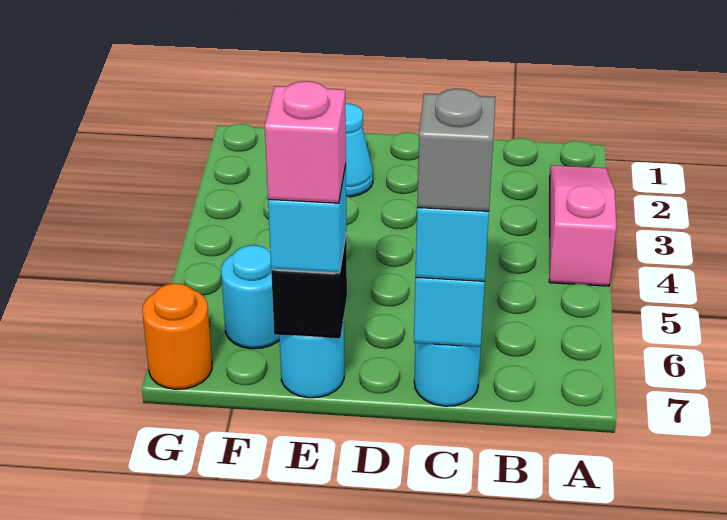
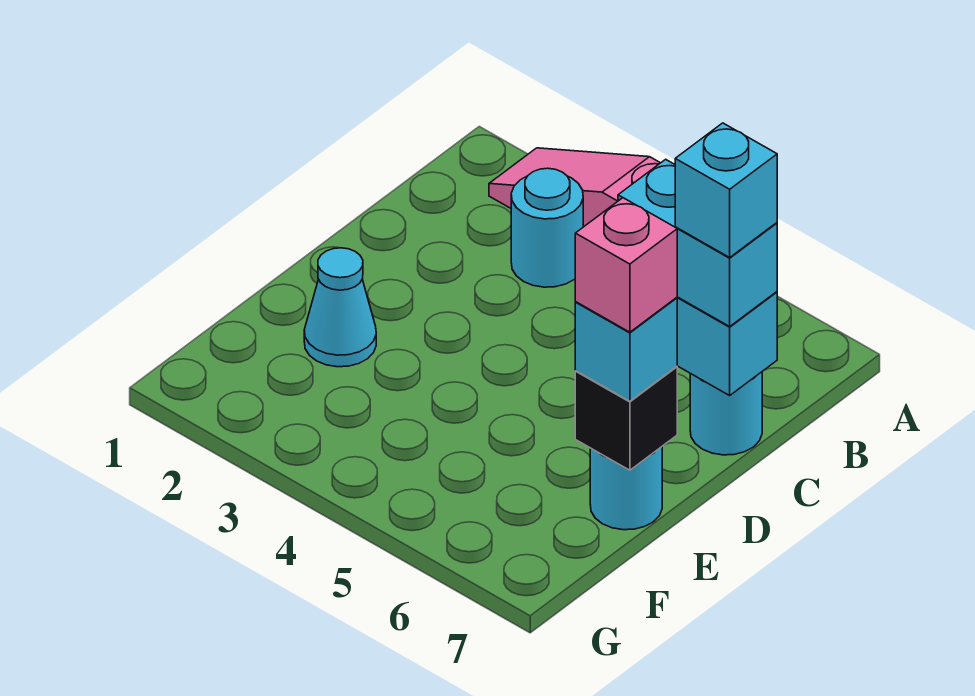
grey brick C7 level 4 -> cyan brick C7 level 4
cyan round brick F6 level 1 -> cyan round brick B3 level 1
orange round brick G7 level 1 -> none

